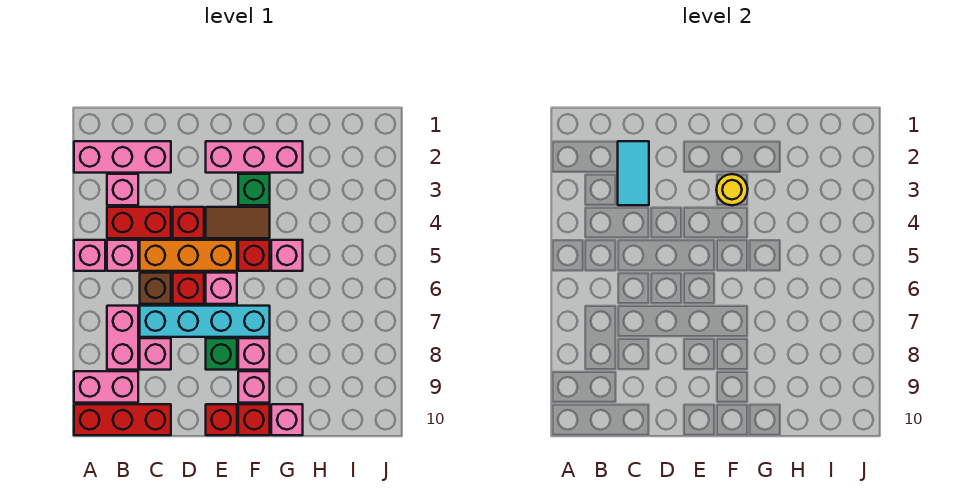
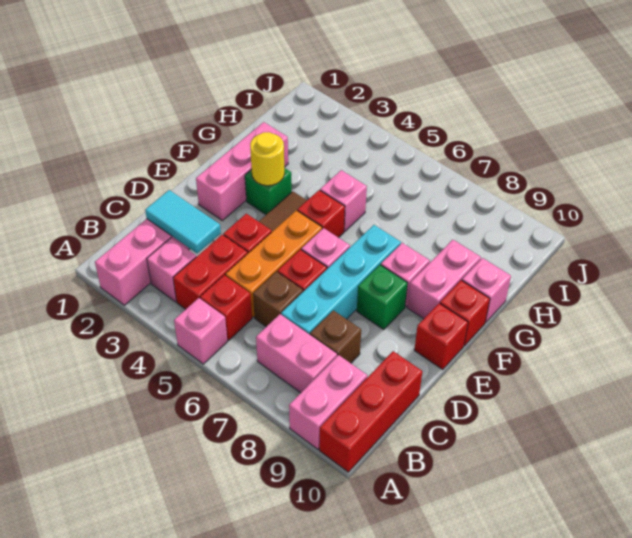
pink brick B5 level 1 -> red brick B5 level 1
pink brick C8 level 1 -> brown brick C8 level 1
pink brick F9 level 1 -> pink brick F9:G9 level 1

